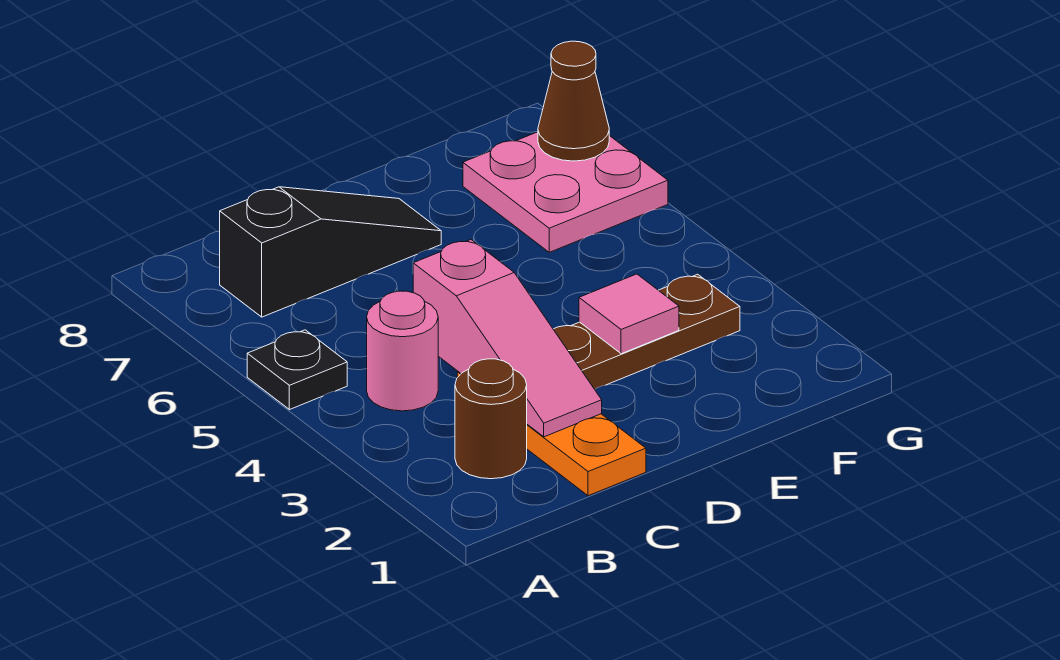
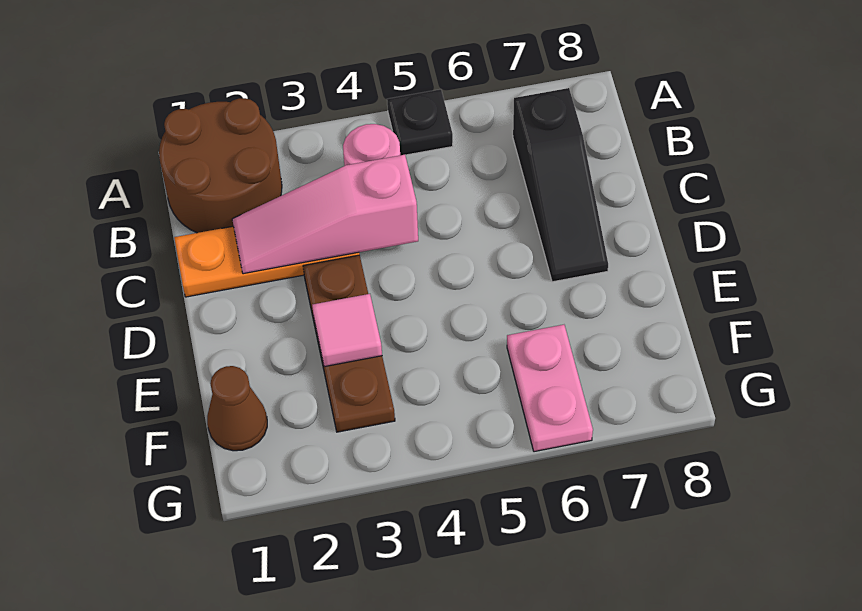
brown round brick B2 level 1 -> brown round brick A1:B2 level 1
pink plate F6:G7 level 1 -> pink plate F6:G6 level 1
brown cone G7 level 2 -> brown cone F1 level 1

